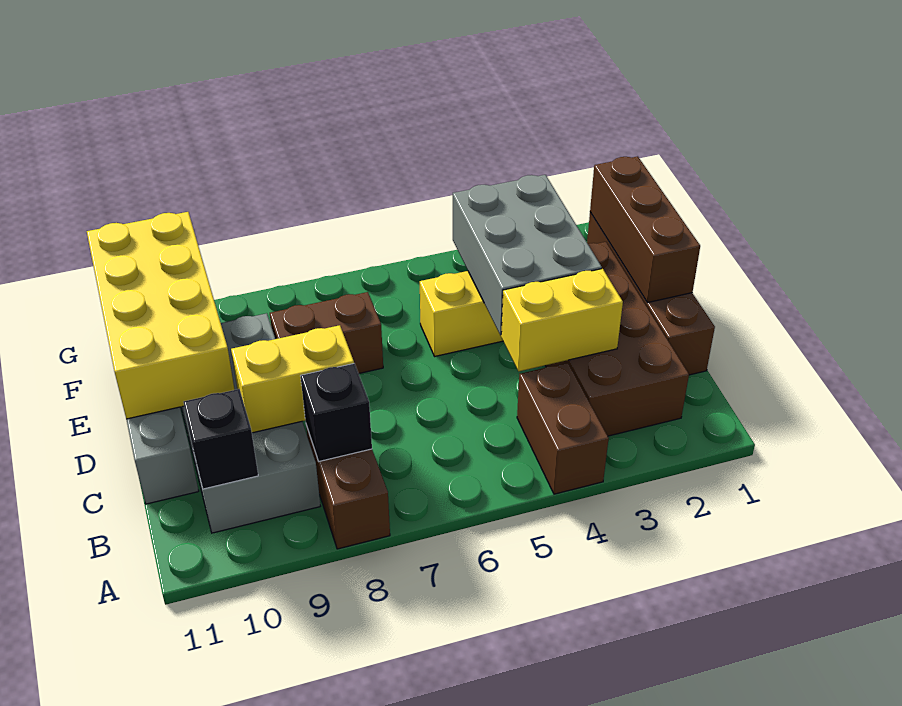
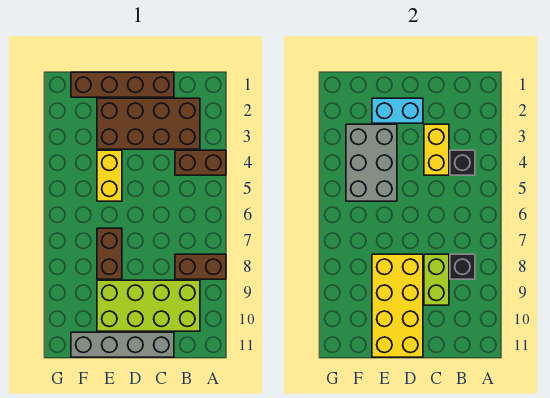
grey brick B9:E10 level 1 -> lime brick B9:E10 level 1
black brick B10 level 2 -> black brick B4 level 2
yellow brick C8:C9 level 2 -> lime brick C8:C9 level 2
brown brick D1:F1 level 2 -> none
none -> cyan brick D2:E2 level 2
grey brick D3:F4 level 2 -> grey brick E3:F5 level 2
yellow brick D10:G11 level 2 -> yellow brick D8:E11 level 2

